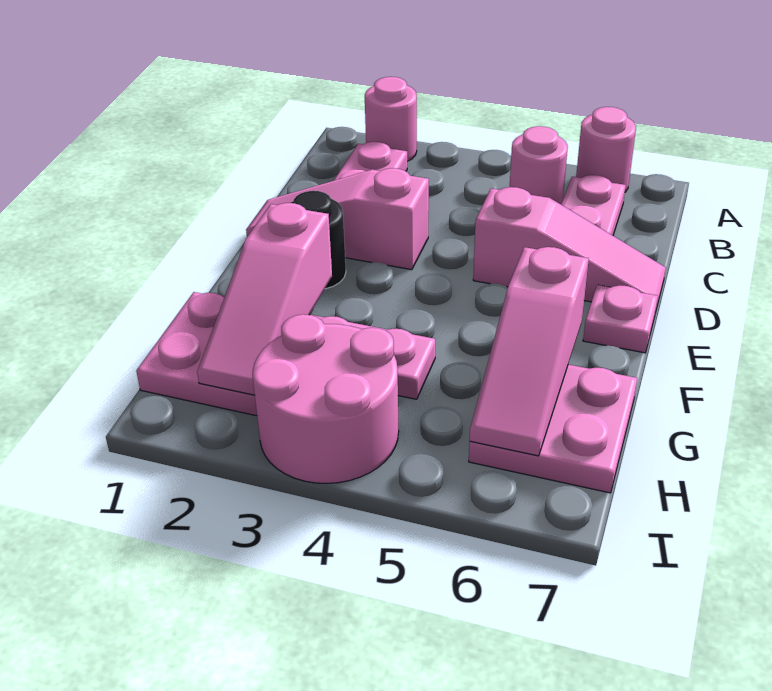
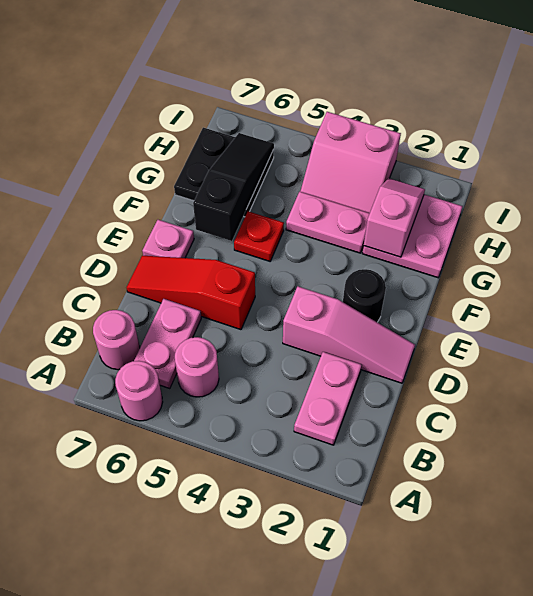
pink round brick A2 level 1 -> pink round brick B7 level 1
pink slope D5:D7 level 1 top 5 -> red slope D5:D7 level 1 top 5
pink slope F2:H2 level 2 top F -> pink slope G2:H2 level 2 top G
none -> red plate F5 level 1
pink slope F6:H6 level 2 top F -> black slope F6:H6 level 2 top F
pink plate G6:H7 level 1 -> black plate G6:H7 level 1
pink round brick H3:I4 level 1 -> pink slope H3:I4 level 1 top I

